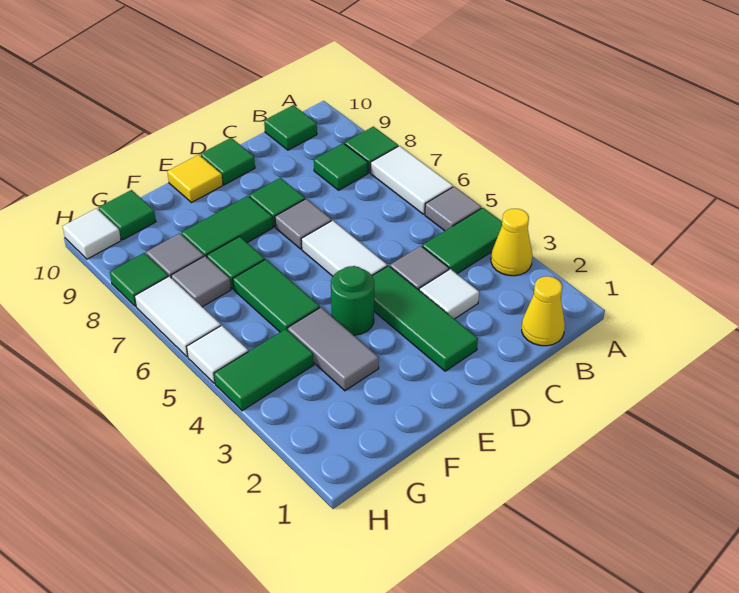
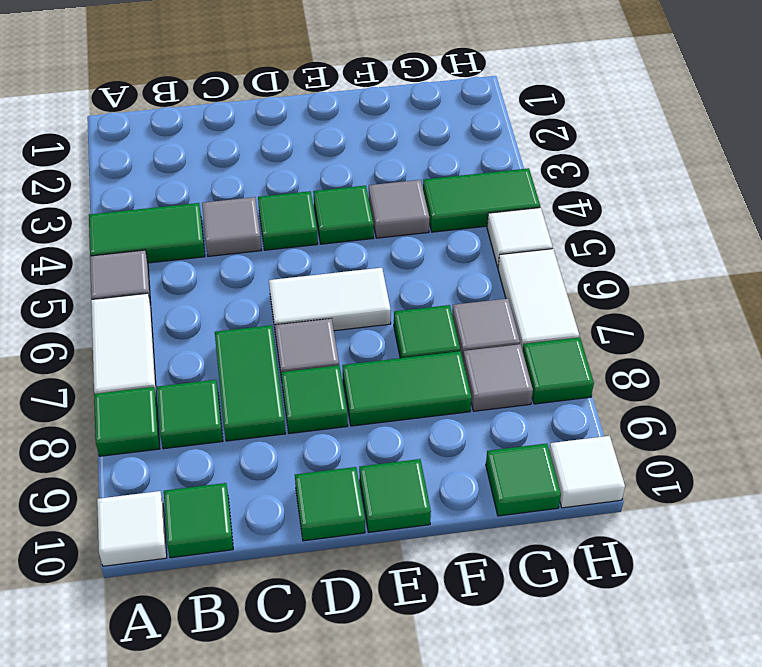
yellow cone A3 level 1 -> none
yellow cone B1 level 1 -> none
white tile C3 level 1 -> white tile A10 level 1
green tile D2:D4 level 1 -> green tile D4 level 1
white tile D5:D6 level 1 -> white tile D6:E6 level 1
green round brick E4 level 1 -> green tile E4 level 1
yellow tile E10 level 1 -> green tile E10 level 1
grey tile F3:F4 level 1 -> grey tile F4 level 1
green tile F5:F6 level 1 -> green tile C7:C8 level 1

